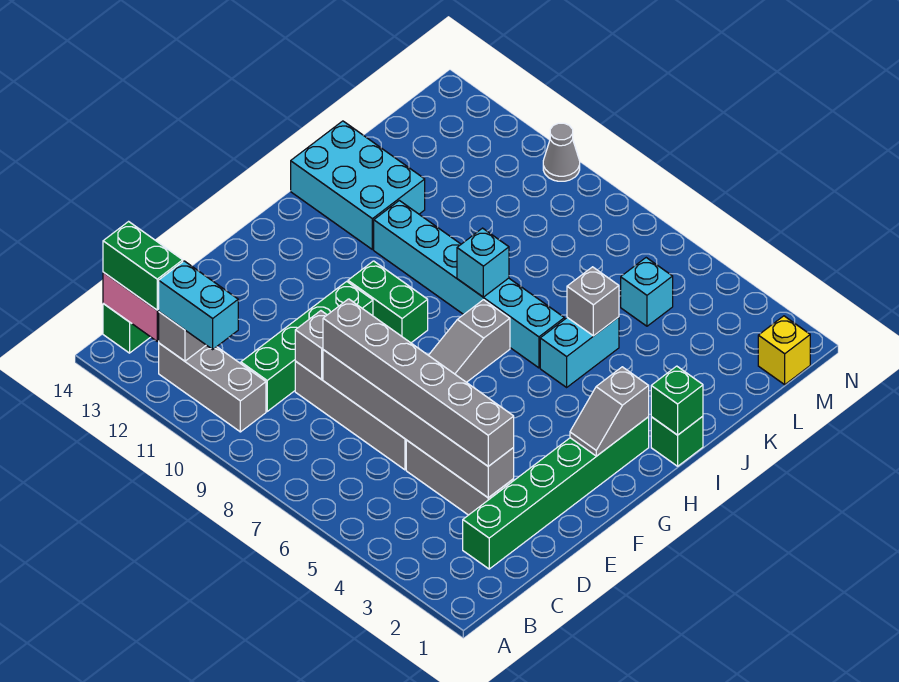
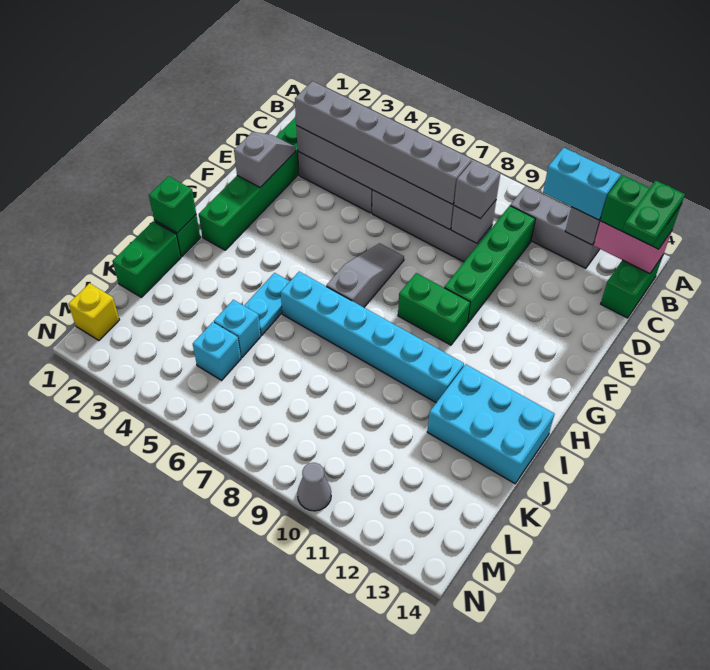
none -> green plate B14:C14 level 4
grey slope G2:H2 level 2 top H -> grey slope E2:F2 level 2 top F
cyan brick I5:J5 level 1 -> cyan plate I5:J5 level 1
cyan brick I8 level 2 -> cyan brick K5 level 1
none -> green brick J1:K1 level 1
grey brick J5 level 2 -> grey brick D9 level 3

